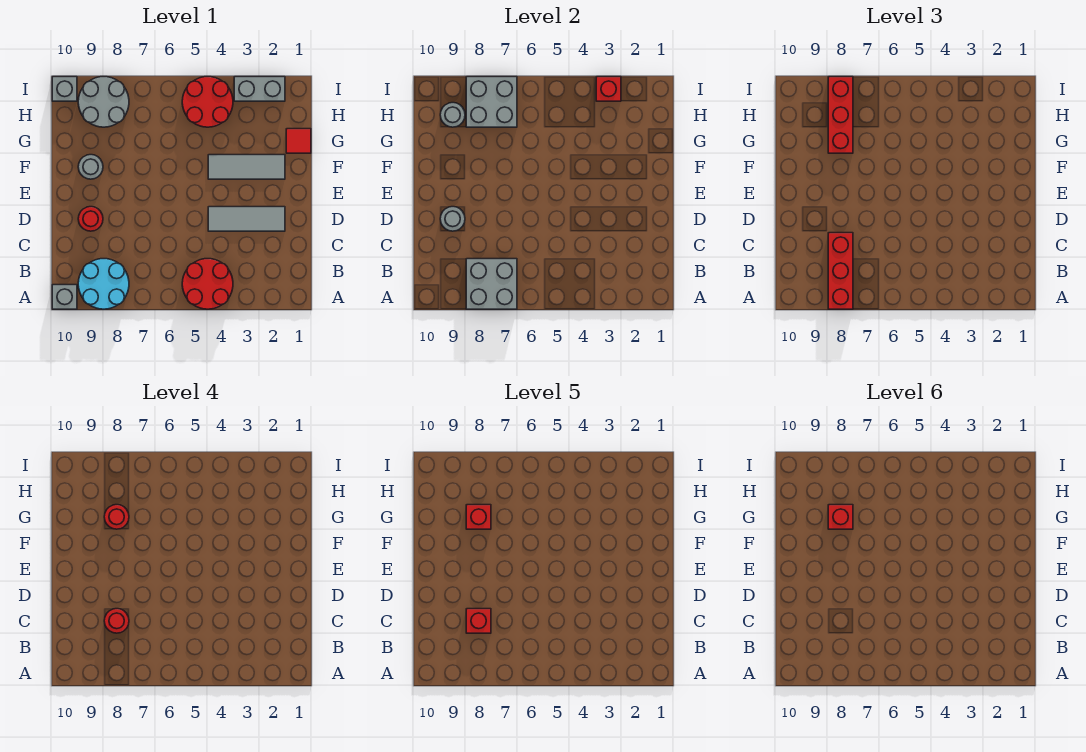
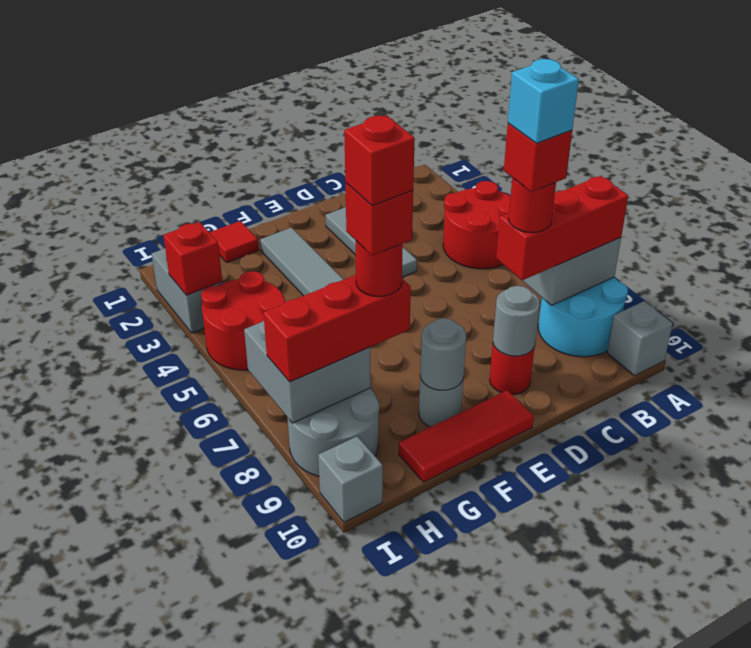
none -> cyan brick C8 level 6
none -> red tile E10:G10 level 1
grey round brick H9 level 2 -> grey round brick F9 level 2

